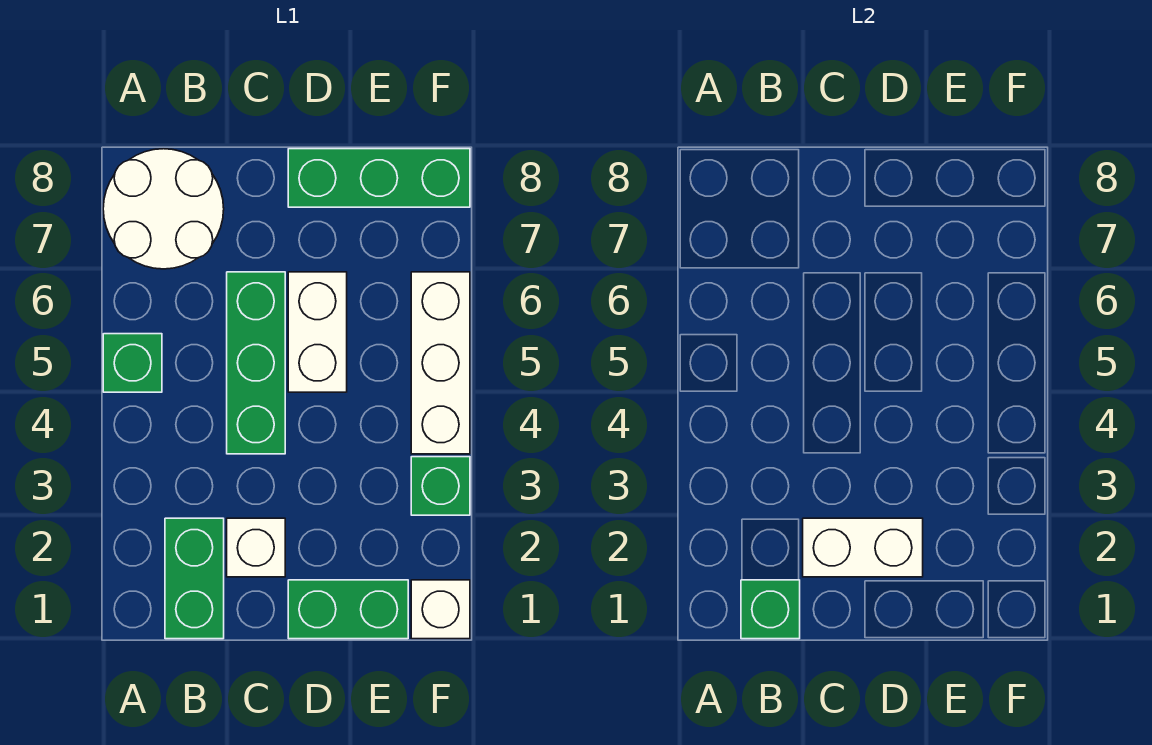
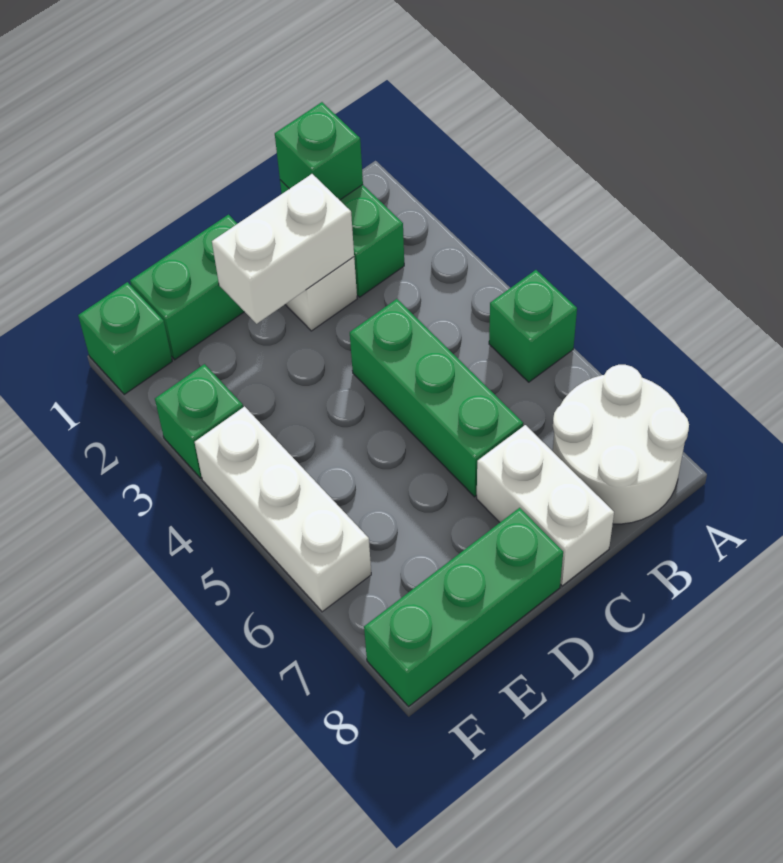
white brick D5:D6 level 1 -> white brick C7:C8 level 1
white brick F1 level 1 -> green brick F1 level 1

